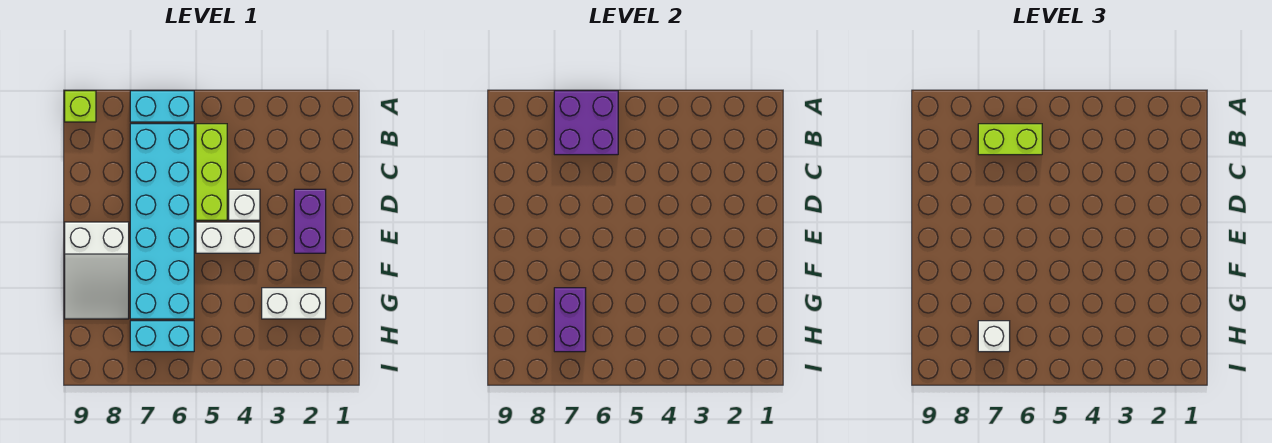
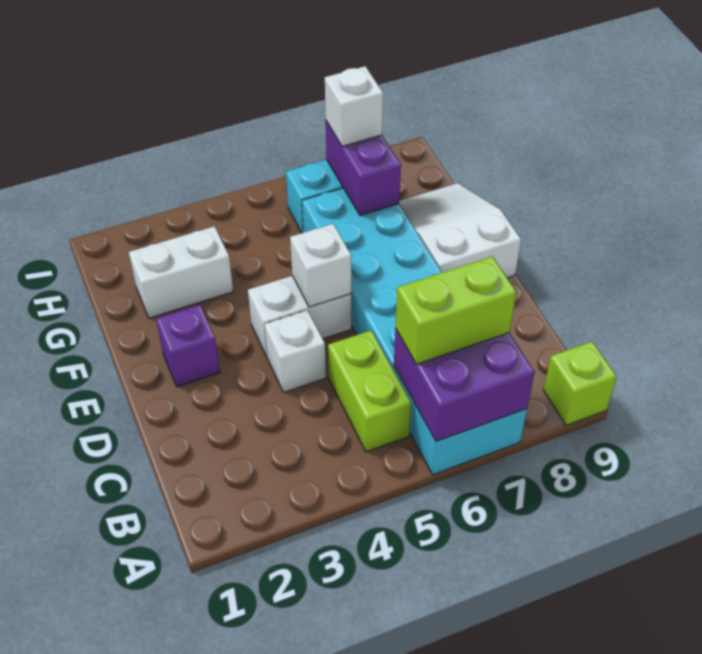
lime brick B5:D5 level 1 -> lime brick B5:C5 level 1
purple brick D2:E2 level 1 -> purple brick E2 level 1
none -> white brick E5 level 2

